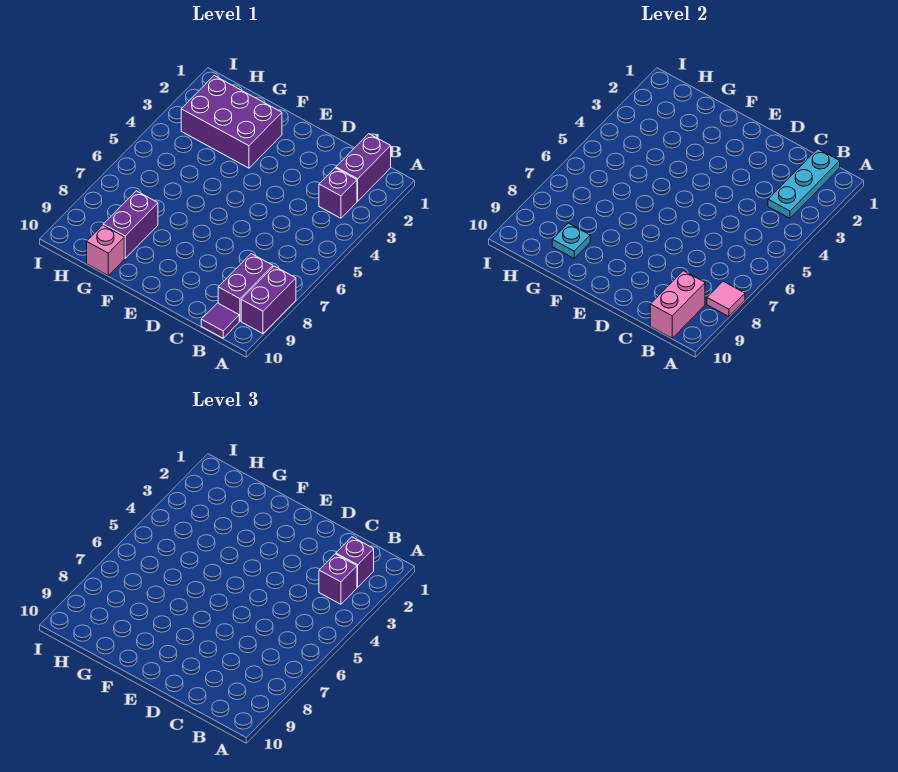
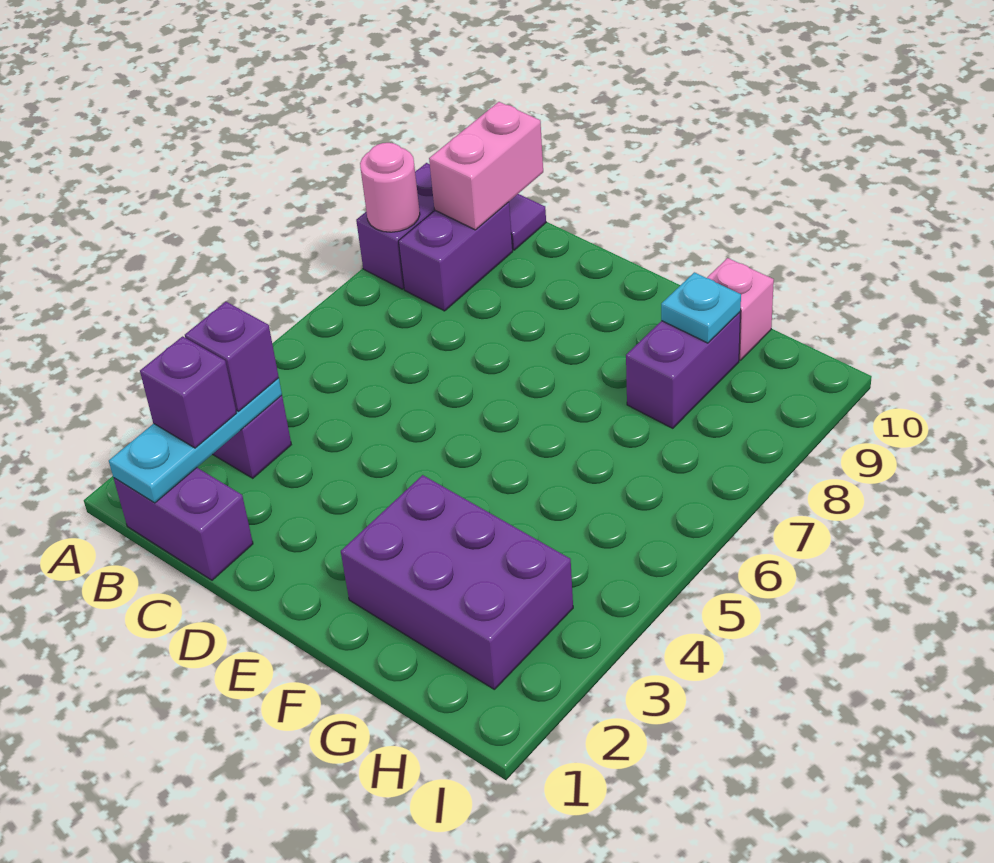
pink tile A8 level 2 -> pink round brick A8 level 2
purple brick B1:B2 level 1 -> purple brick B1:C1 level 1

